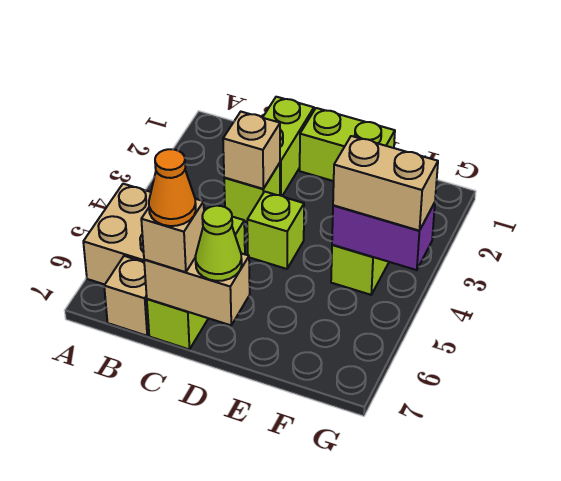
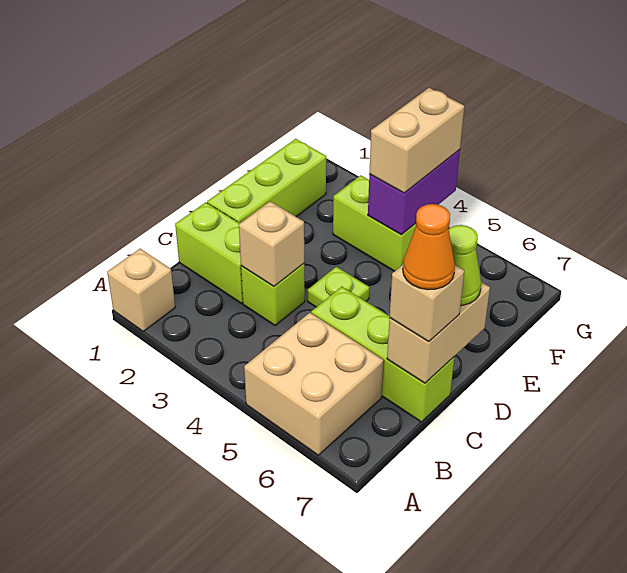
tan brick B7 level 1 -> tan brick A1 level 1
lime brick D1:E1 level 1 -> lime brick D1:F1 level 1
lime brick D4 level 1 -> lime plate D4 level 1

